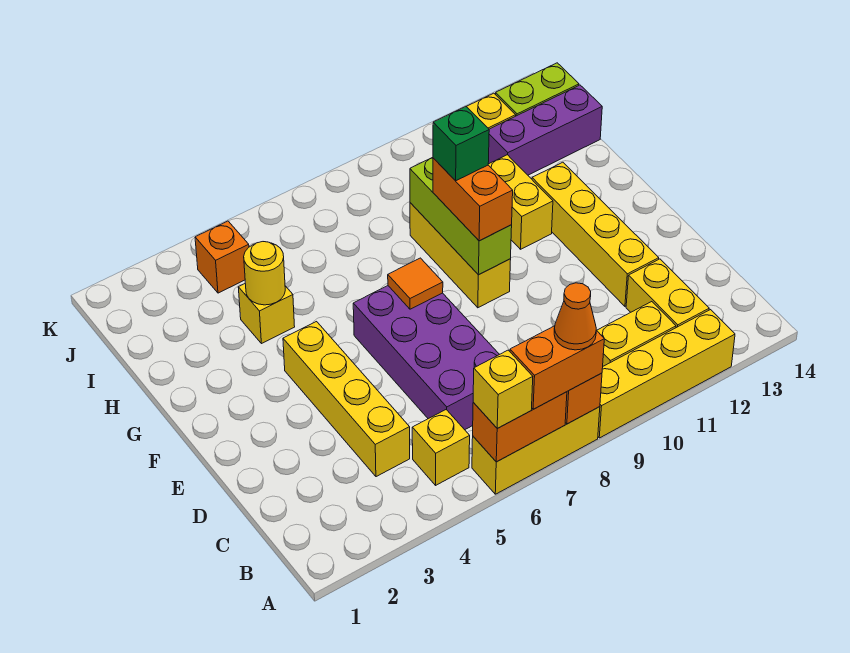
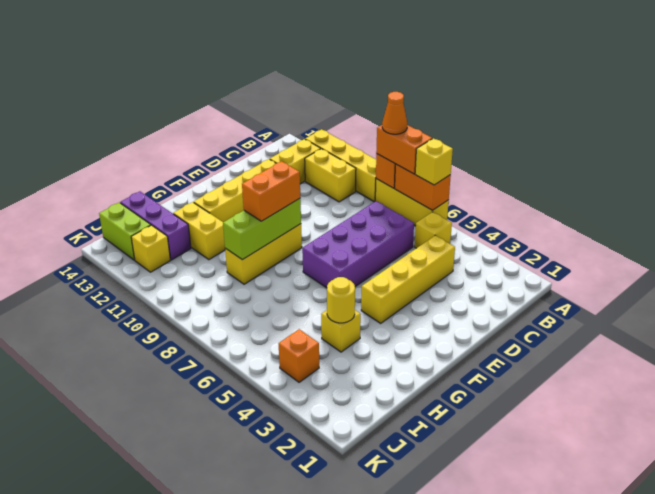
orange tile F7 level 2 -> none
green brick G9 level 4 -> none
yellow brick G11:H11 level 1 -> yellow brick H11:H12 level 1

